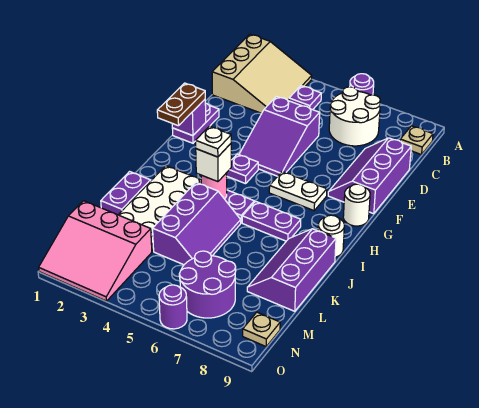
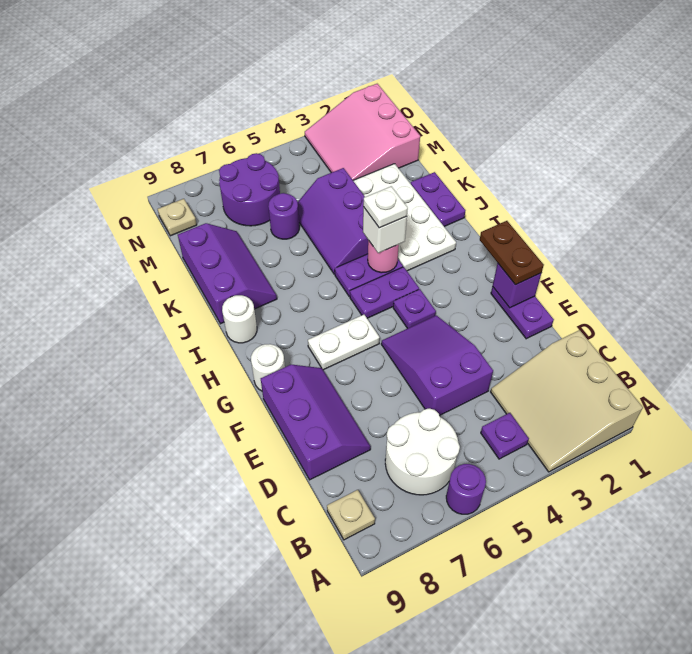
purple plate I6:I7 level 1 -> purple plate H4:H5 level 1
pink slope M1:O3 level 1 top M -> pink slope M1:O3 level 1 top 1
purple round brick O6 level 1 -> purple round brick L6 level 1

